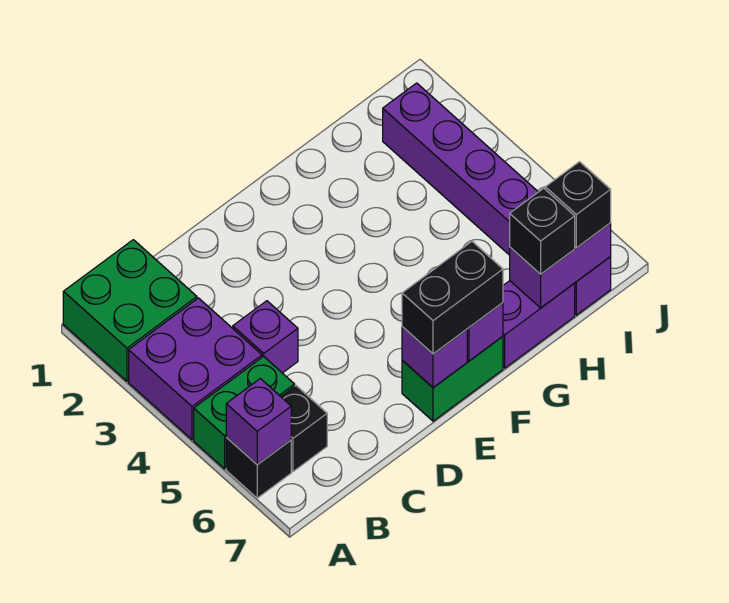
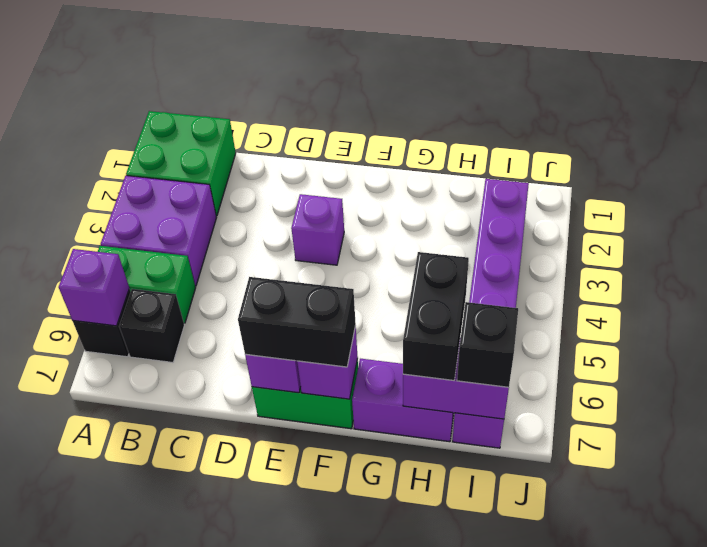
purple brick C4 level 1 -> purple brick E3 level 1
black brick H7 level 3 -> black brick H6:H7 level 3

